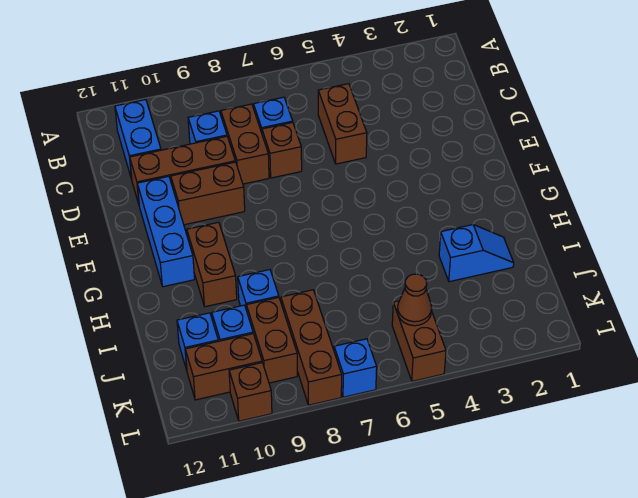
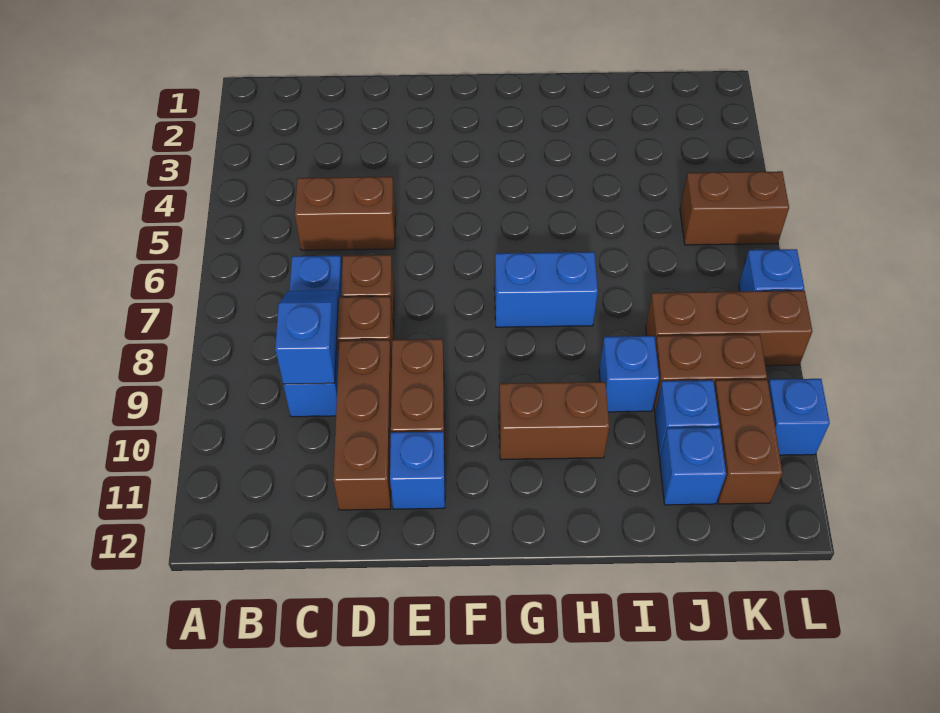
blue brick B11:C11 level 1 -> blue brick G7:H7 level 1
blue brick E11:G11 level 1 -> blue brick E11 level 1
blue slope I2:I3 level 1 top 3 -> blue slope C8:C9 level 2 top 9
brown cone K5 level 2 -> none
brown brick L10 level 1 -> blue brick L10 level 1

